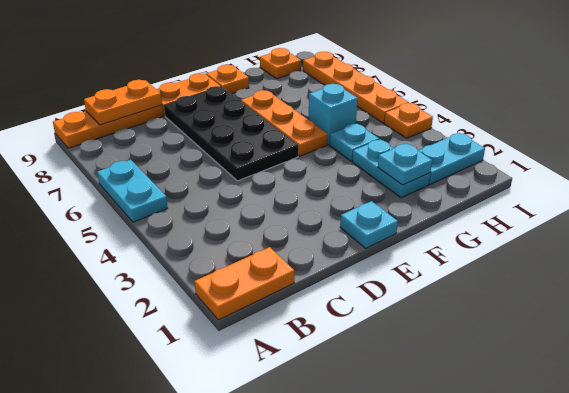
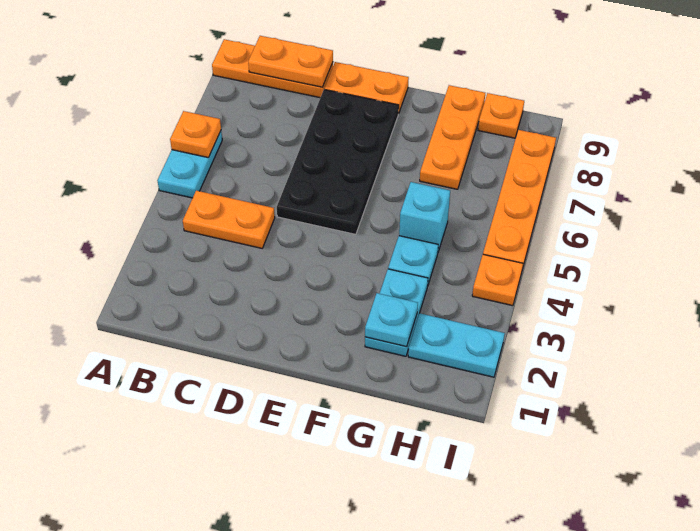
orange plate A1:B1 level 1 -> orange plate B4:C4 level 1
cyan plate E1 level 1 -> none
orange plate F5:F7 level 1 -> orange plate G7:G9 level 1
orange plate F9 level 1 -> orange plate A6 level 2

